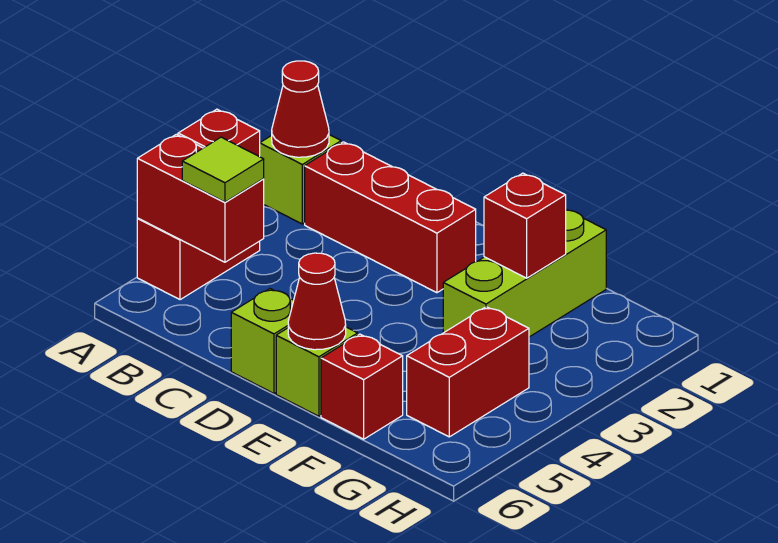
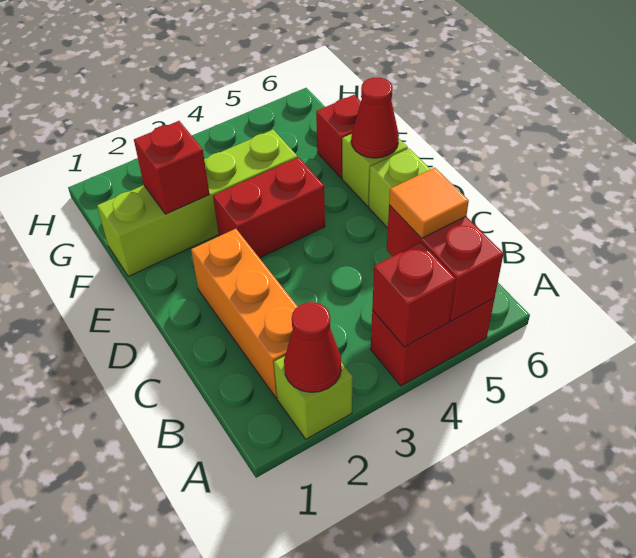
red brick B2:D2 level 1 -> orange brick B2:D2 level 1
lime tile B5 level 3 -> orange tile B5 level 3
lime brick F1:F3 level 1 -> lime brick F1:F4 level 1
red brick G4:G5 level 1 -> red brick E3:E4 level 1

